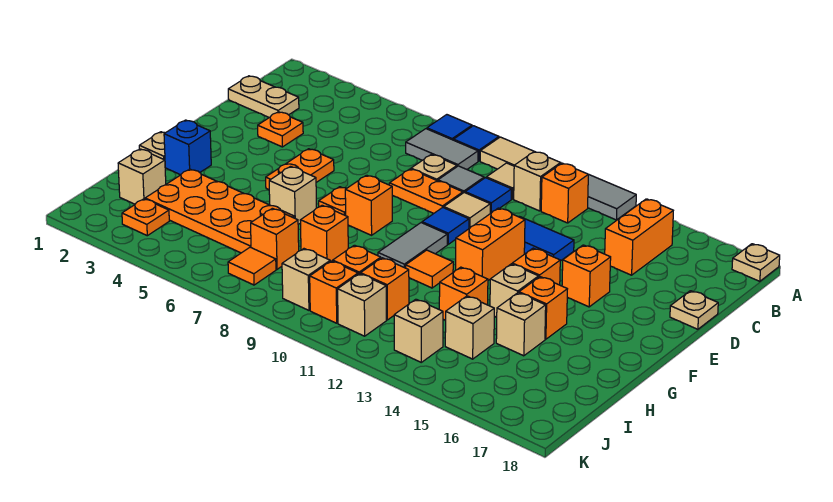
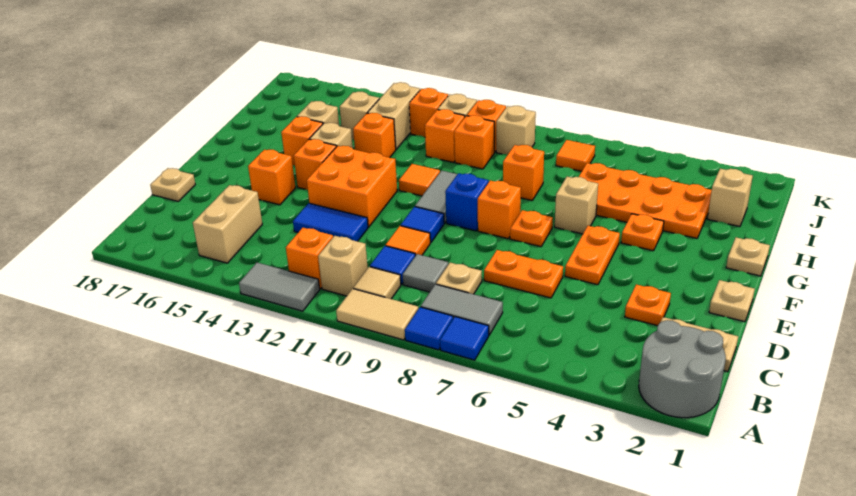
none -> grey round brick A1:B2 level 1
tan plate A18 level 1 -> tan plate E1 level 1
orange brick B15:C15 level 1 -> tan brick B15:C15 level 1
orange plate D8:D9 level 1 -> orange plate D6:D7 level 1
tan tile D10 level 1 -> orange tile D10 level 1
orange brick E12:F12 level 1 -> orange brick E12:F13 level 1
blue brick G2 level 1 -> blue brick F9 level 1
orange brick I7 level 1 -> orange brick J12 level 1
orange plate J3 level 1 -> orange plate G4 level 1
tan brick J13 level 1 -> tan brick I13:J13 level 1

